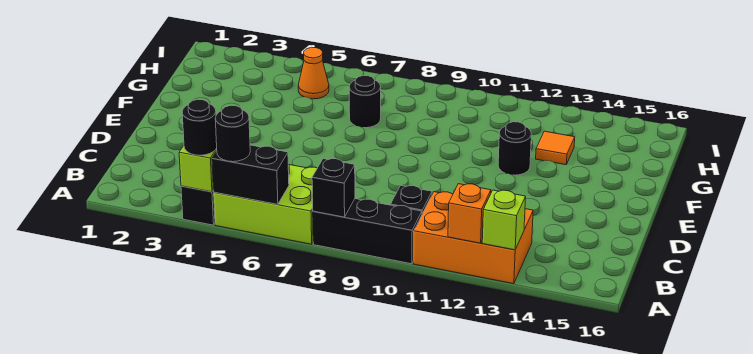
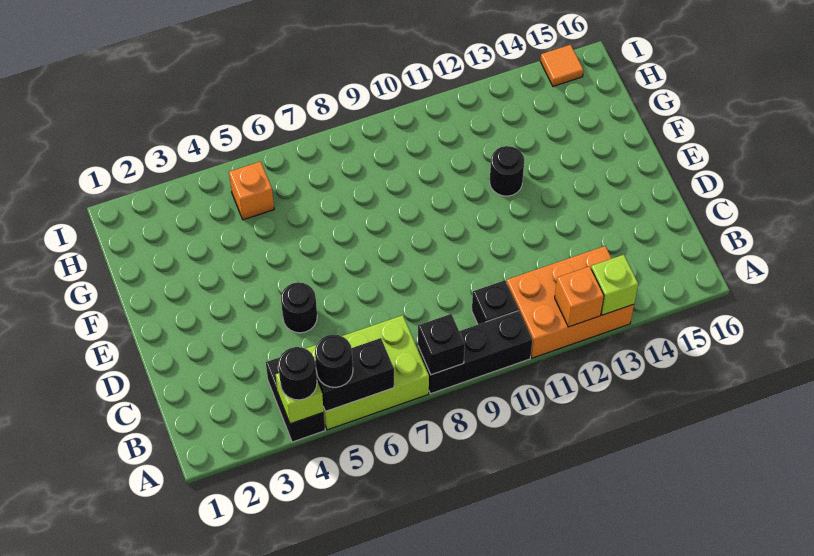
black round brick G7 level 1 -> black round brick D5 level 1
orange tile G13 level 1 -> orange tile I15 level 1
orange cone H5 level 1 -> orange brick H5 level 1

